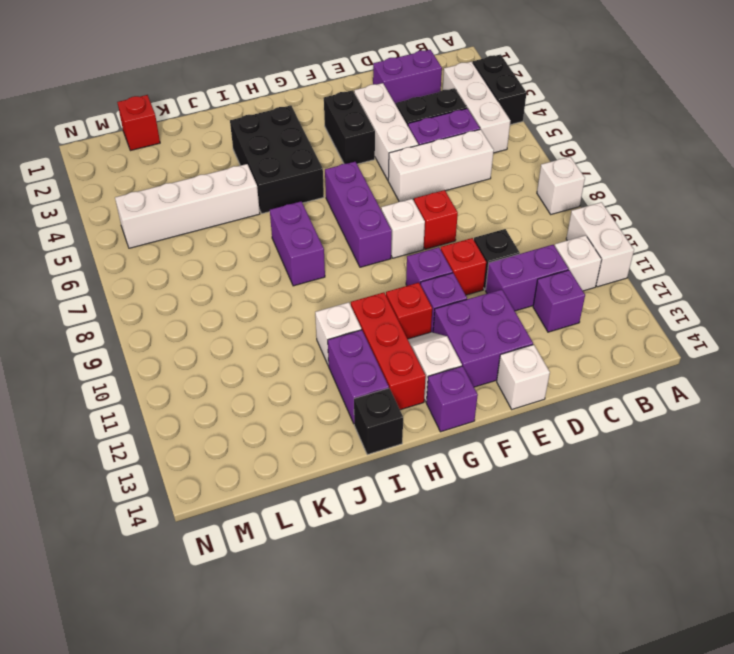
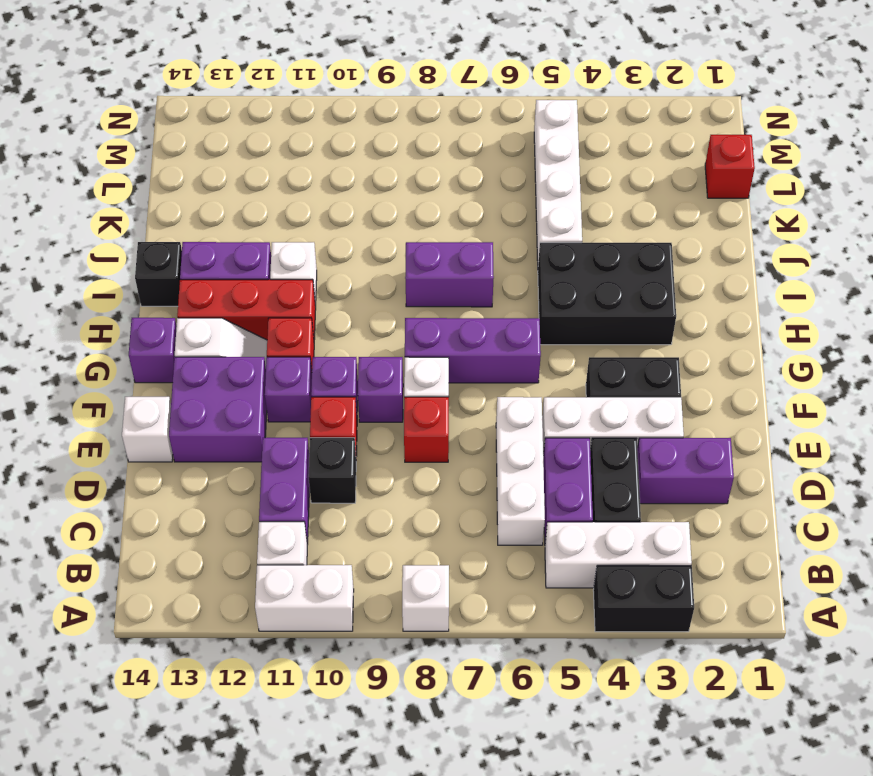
purple brick C2:D2 level 1 -> purple brick D2:D3 level 1
purple brick C12 level 1 -> purple brick F9 level 1

